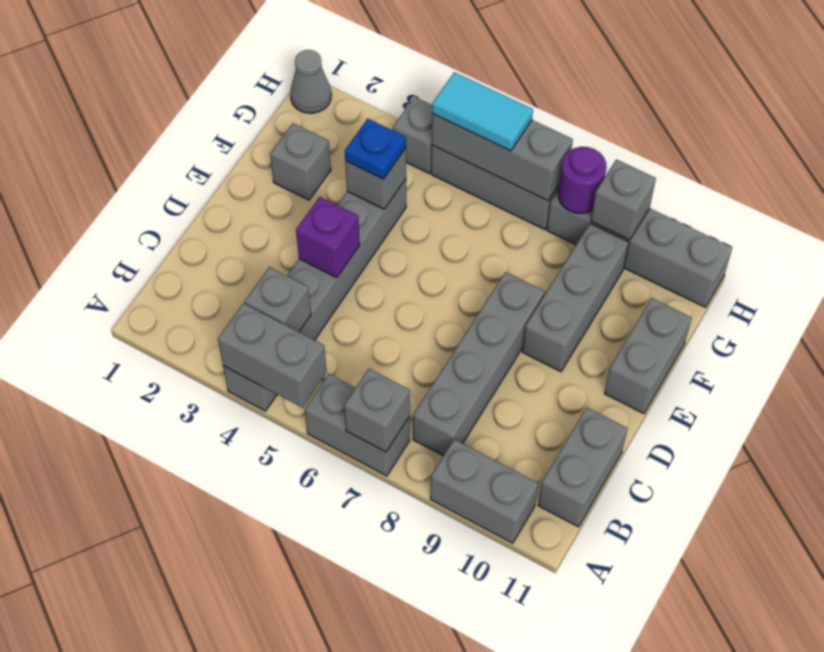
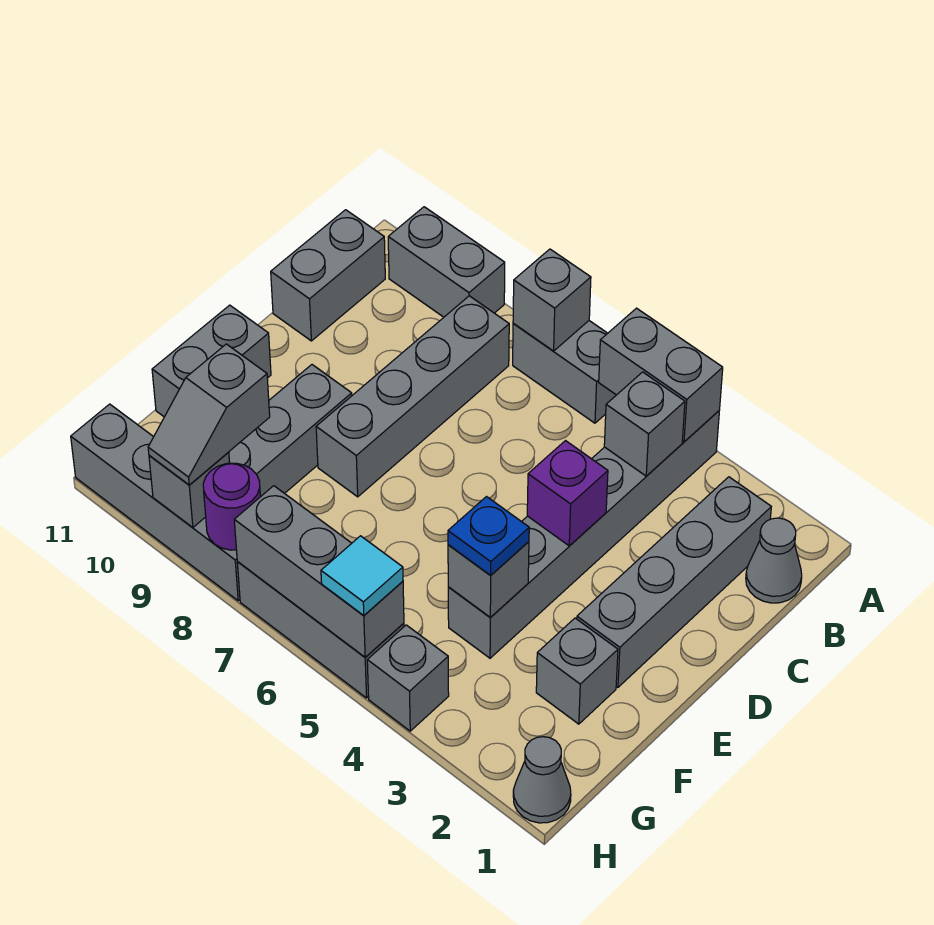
none -> grey cone B1 level 1
none -> grey brick B2:E2 level 1
none -> grey slope G9:H9 level 3 top G
cyan tile H5:H6 level 3 -> cyan tile H5 level 3

